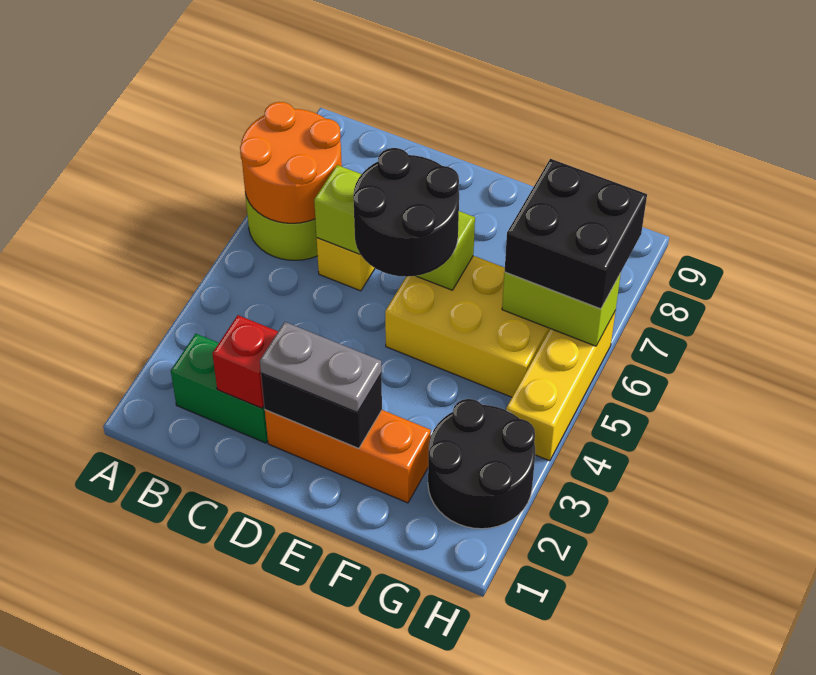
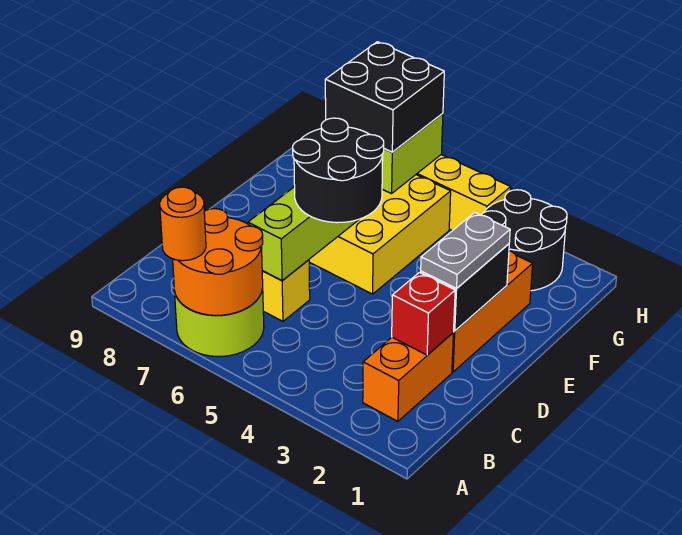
none -> orange round brick A7 level 3
green brick B2:C2 level 1 -> orange brick B2:C2 level 1

